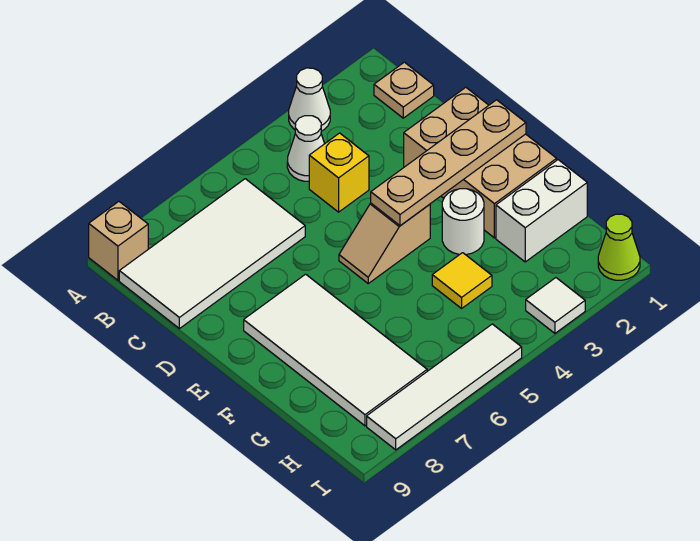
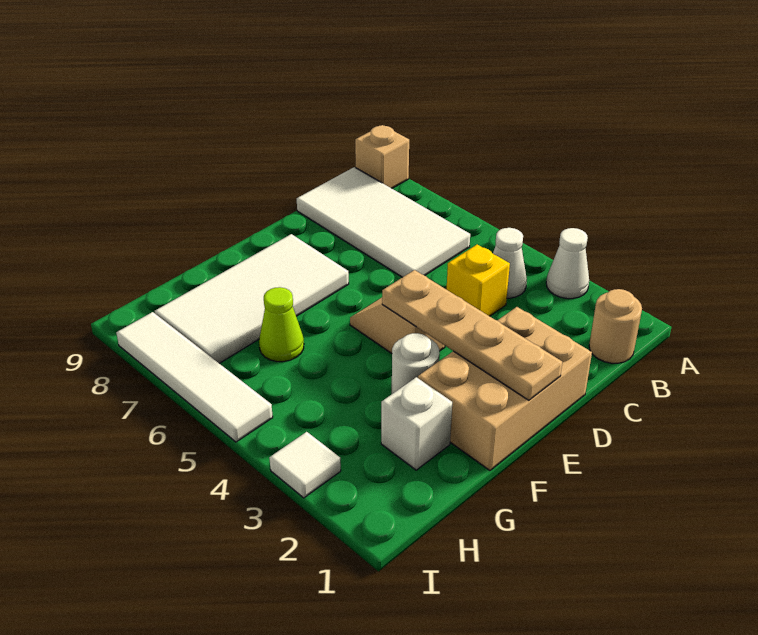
tan plate B1 level 1 -> tan round brick B1 level 1
white brick G1:G2 level 1 -> white brick G2 level 1
yellow tile G4 level 1 -> none
lime cone I1 level 1 -> lime cone G6 level 1

